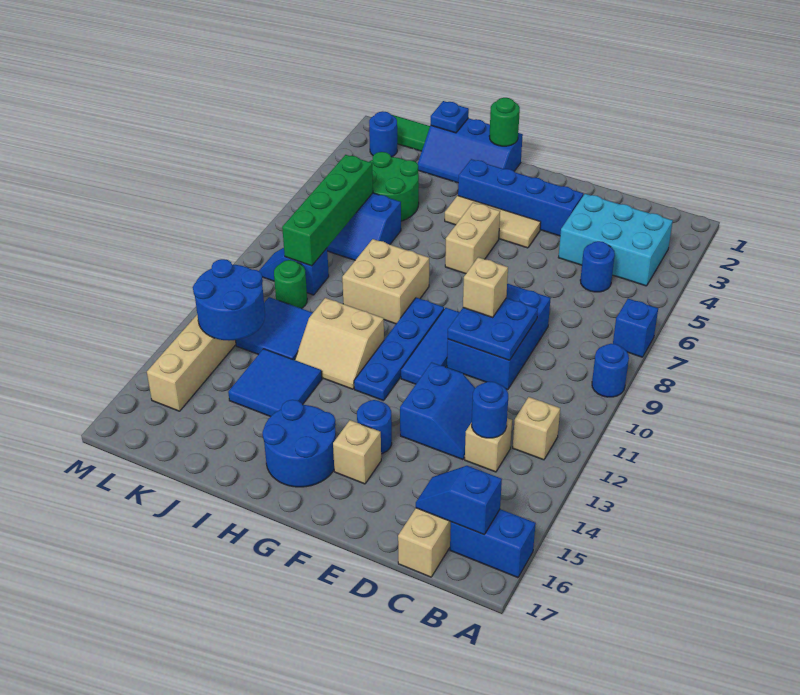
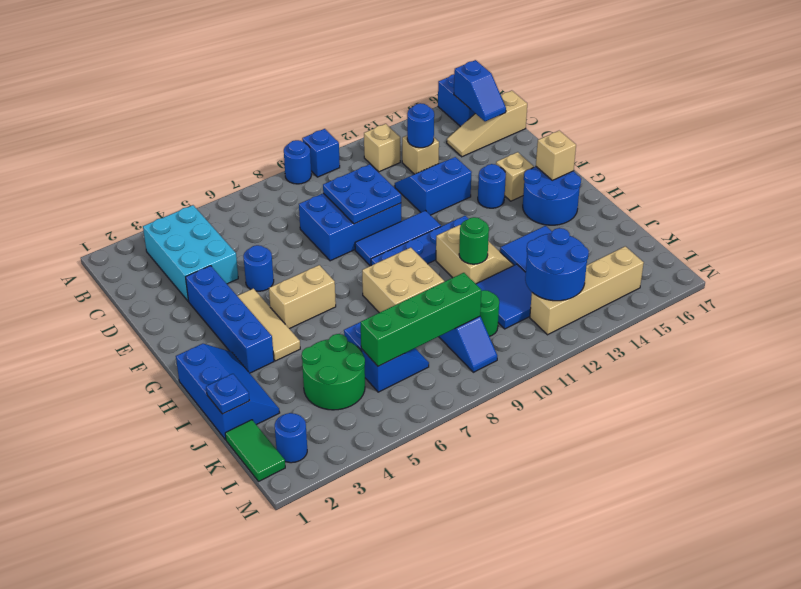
blue brick A7 level 1 -> blue brick A10 level 1
blue round brick C5 level 1 -> blue round brick E5 level 1
tan brick E9 level 3 -> tan brick G16 level 2
green round brick H1 level 2 -> green round brick I11 level 2

